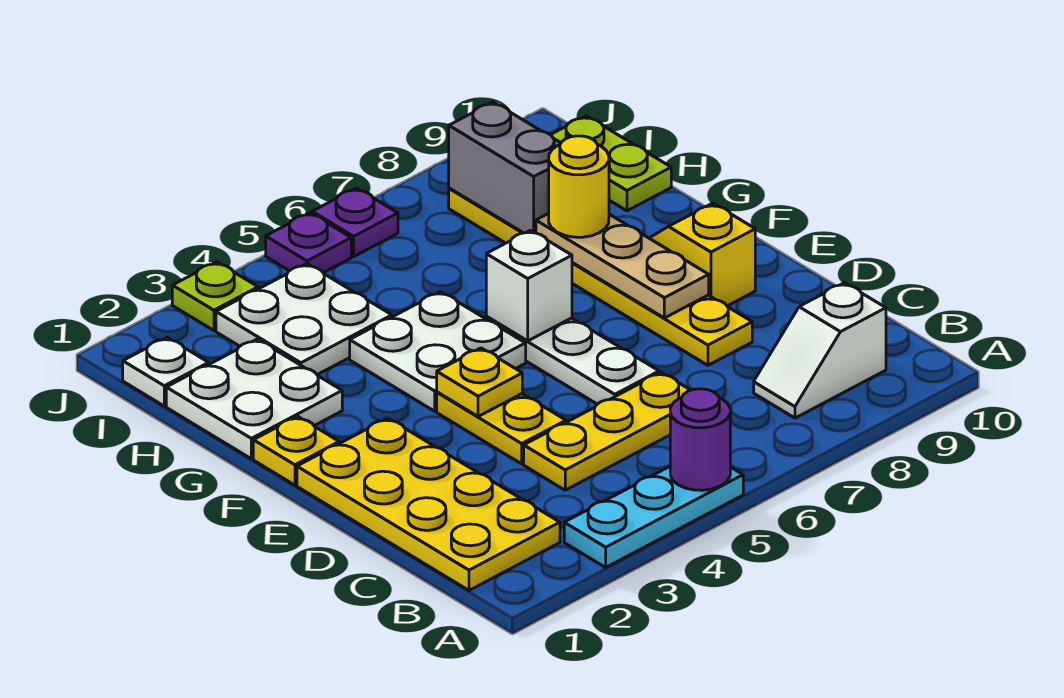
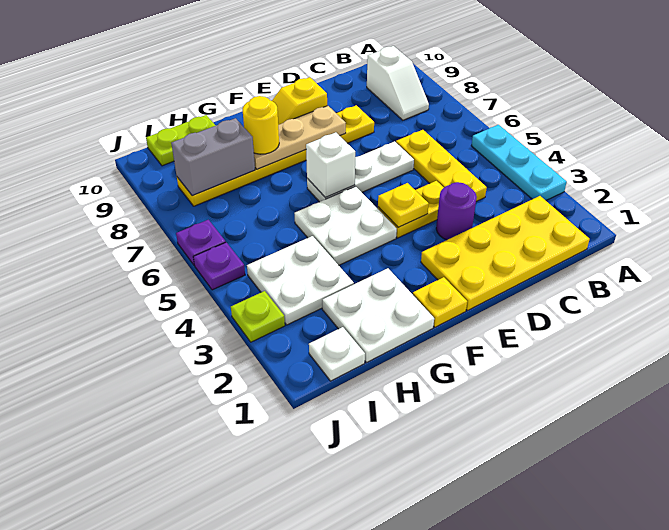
purple round brick A5 level 2 -> purple round brick D3 level 1

